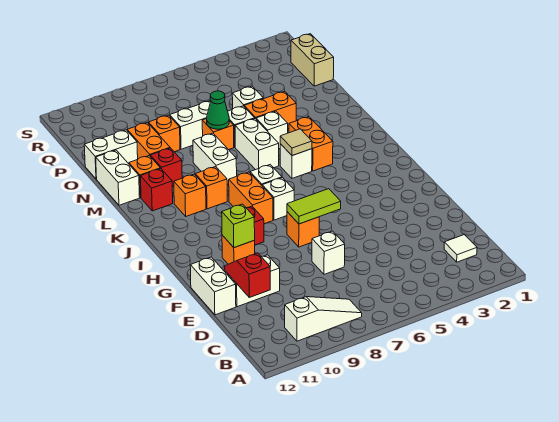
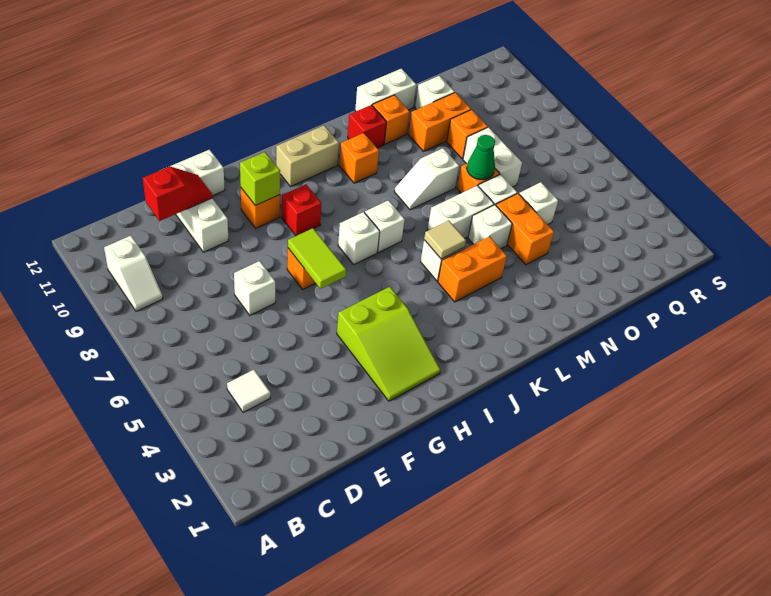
white slope B8:B10 level 1 top 10 -> white slope B9:B10 level 1 top 10
white tile C2 level 1 -> white tile C4 level 1
none -> lime slope G2:H4 level 1 top 4
orange brick I8:J8 level 1 -> none
orange brick K9 level 1 -> none
white brick L8:M8 level 1 -> white slope L8:M8 level 1 top M
red brick M10 level 1 -> none
white brick O11:O12 level 1 -> white brick O11 level 1
tan brick P1:Q1 level 1 -> tan brick I11:J11 level 1

